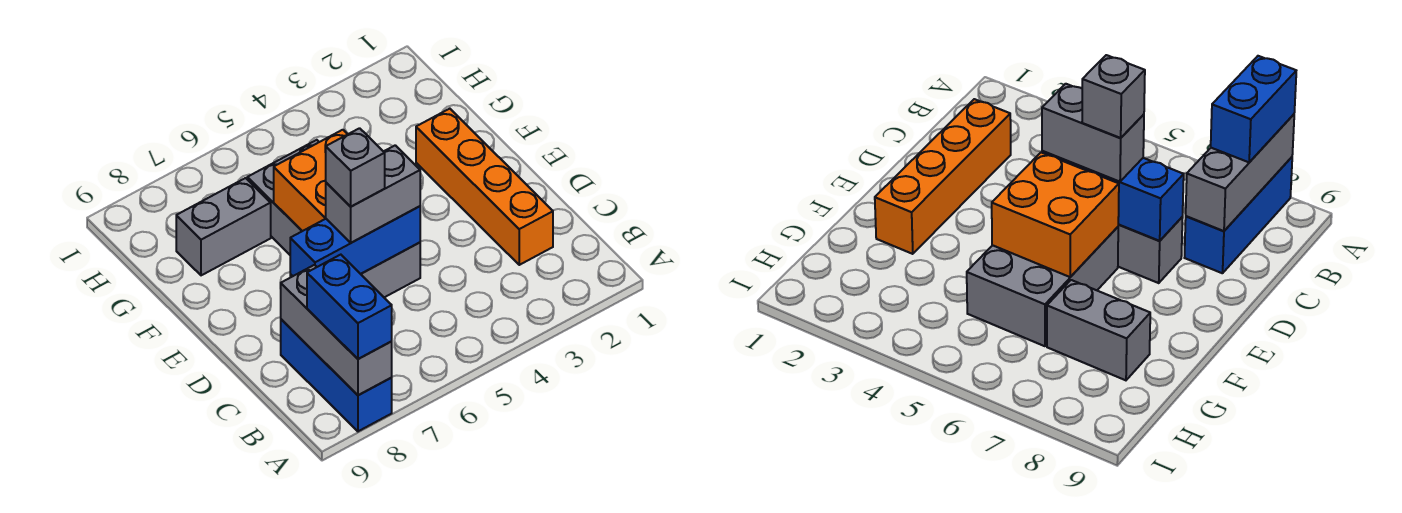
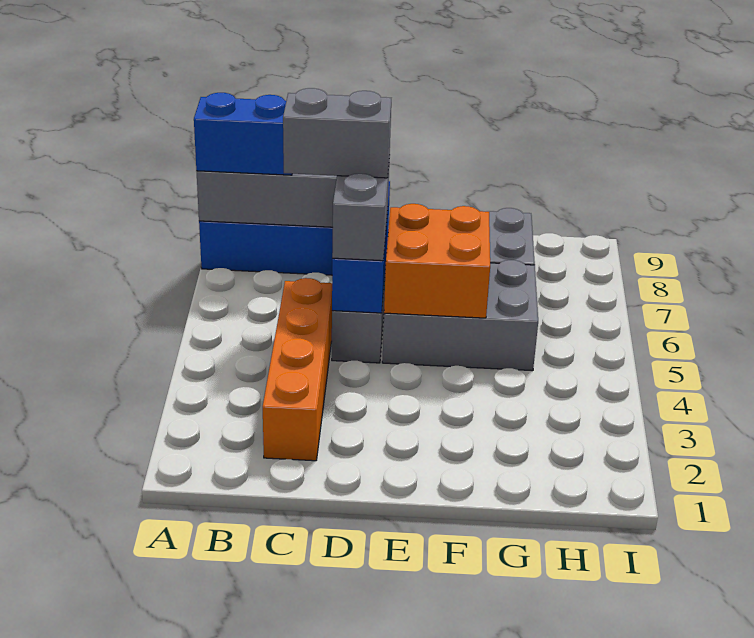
orange brick C2:F2 level 1 -> orange brick C2:C5 level 1
grey brick D6 level 4 -> grey brick C6:D6 level 4

